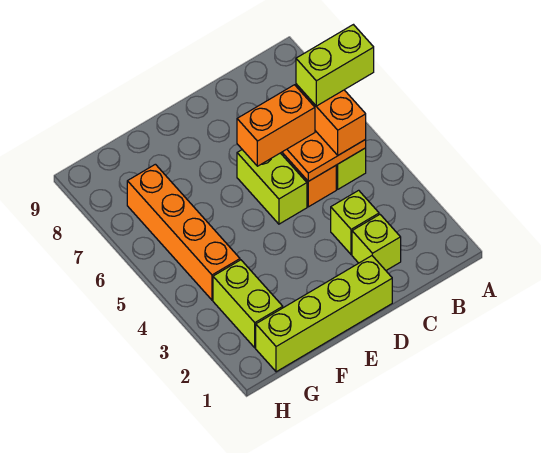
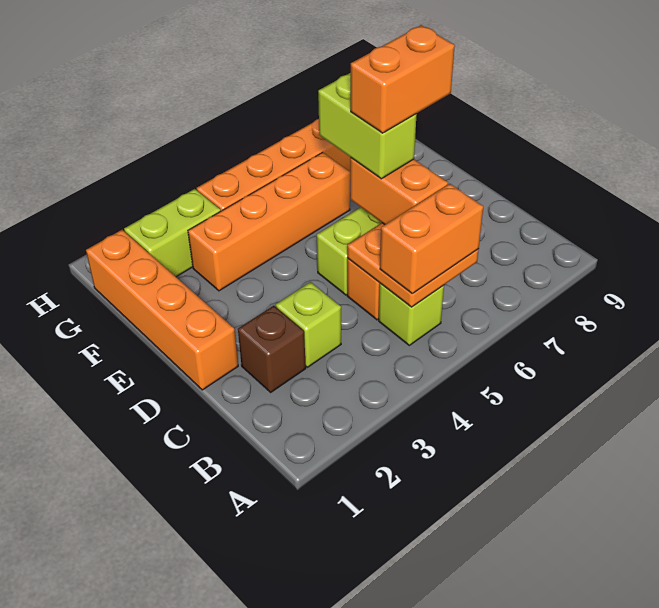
lime brick A6:B6 level 4 -> lime brick D6:E6 level 4
lime brick C2 level 1 -> brown brick C2 level 1
lime brick D1:G1 level 1 -> orange brick D1:G1 level 1
none -> orange brick D6:D7 level 5
none -> orange brick F3:F6 level 1

